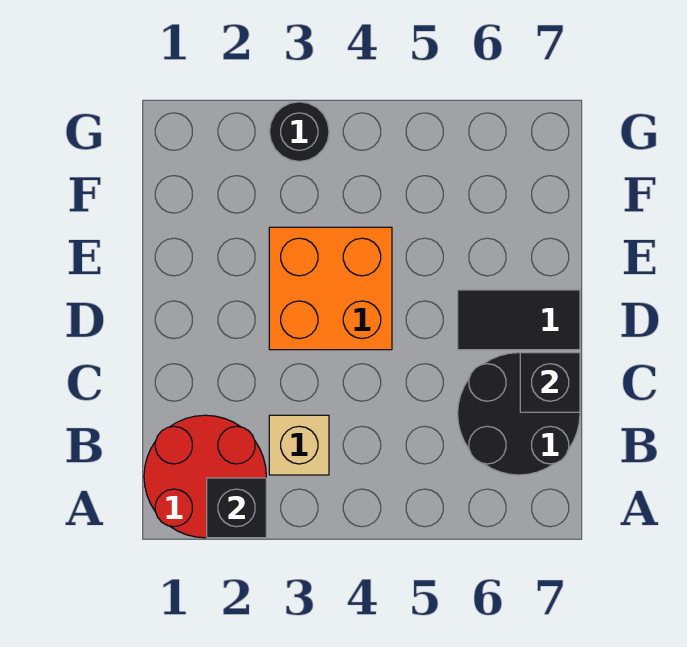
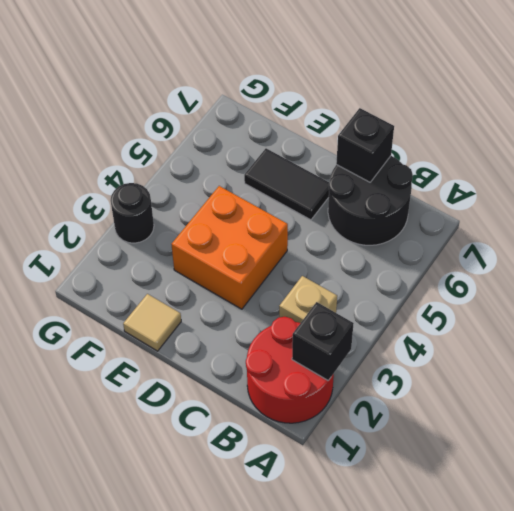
black tile D6:D7 level 1 -> black tile D6:E6 level 1
none -> tan tile E1 level 1

